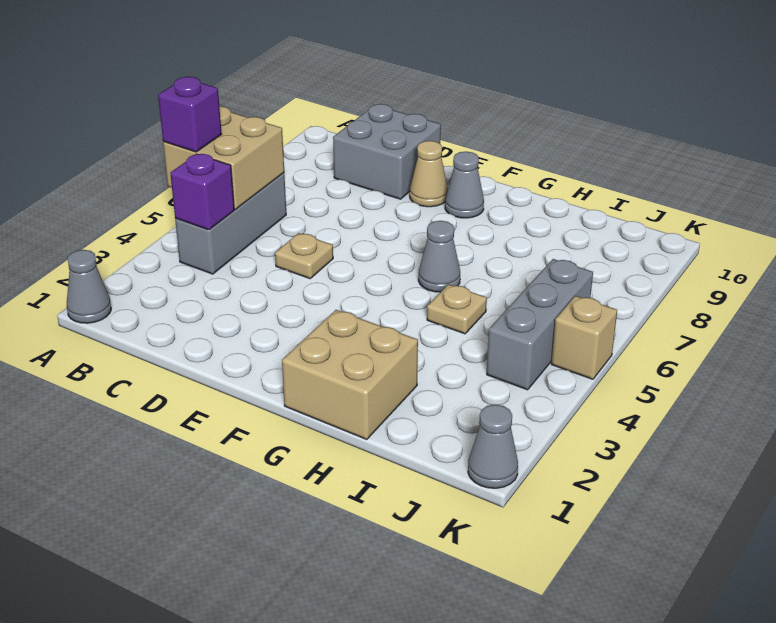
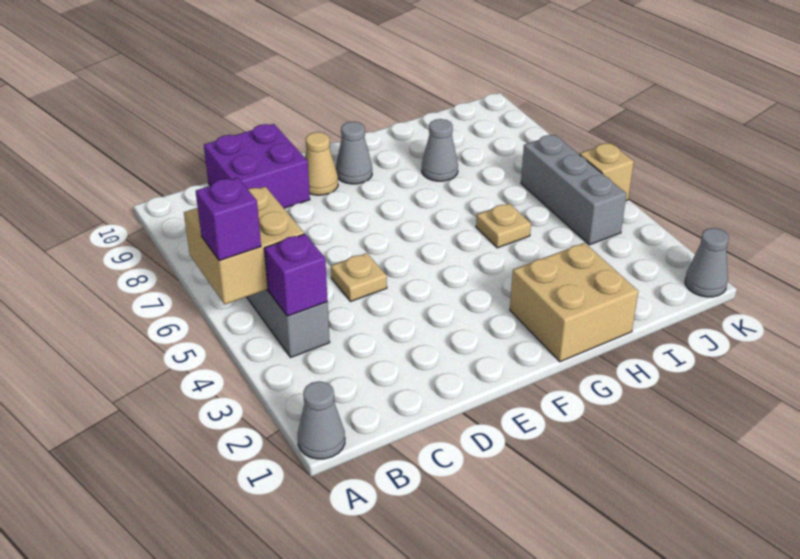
grey brick C9:D10 level 1 -> purple brick C9:D10 level 1
grey cone G6 level 1 -> grey cone H8 level 1

